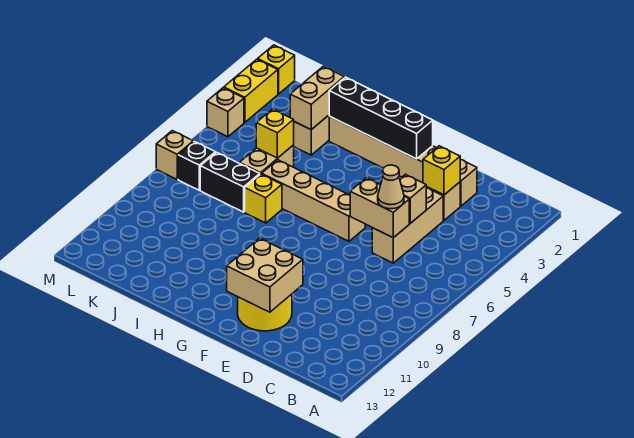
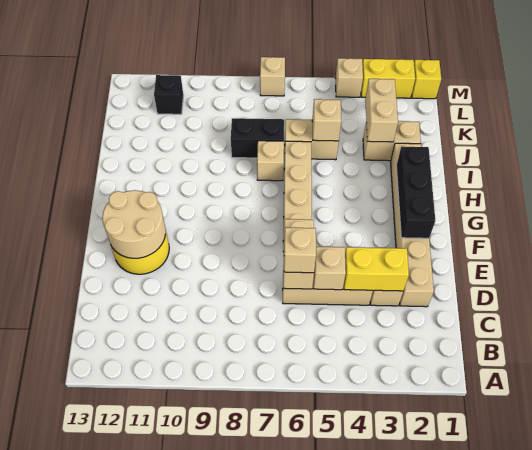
yellow brick D3 level 2 -> yellow brick D3:D4 level 2
tan cone D6 level 3 -> tan brick D6 level 3
tan brick E11:F12 level 2 -> tan round brick E11:F12 level 2
black brick F2:I2 level 2 -> black brick F2:H2 level 2
yellow brick I7 level 1 -> tan brick I7 level 1
tan brick J2:J3 level 2 -> tan brick J3:K3 level 2
yellow brick J5 level 2 -> tan brick J5 level 2
black brick J7:K7 level 1 -> black brick J7:J8 level 1
black brick L7 level 1 -> black brick L11 level 1

